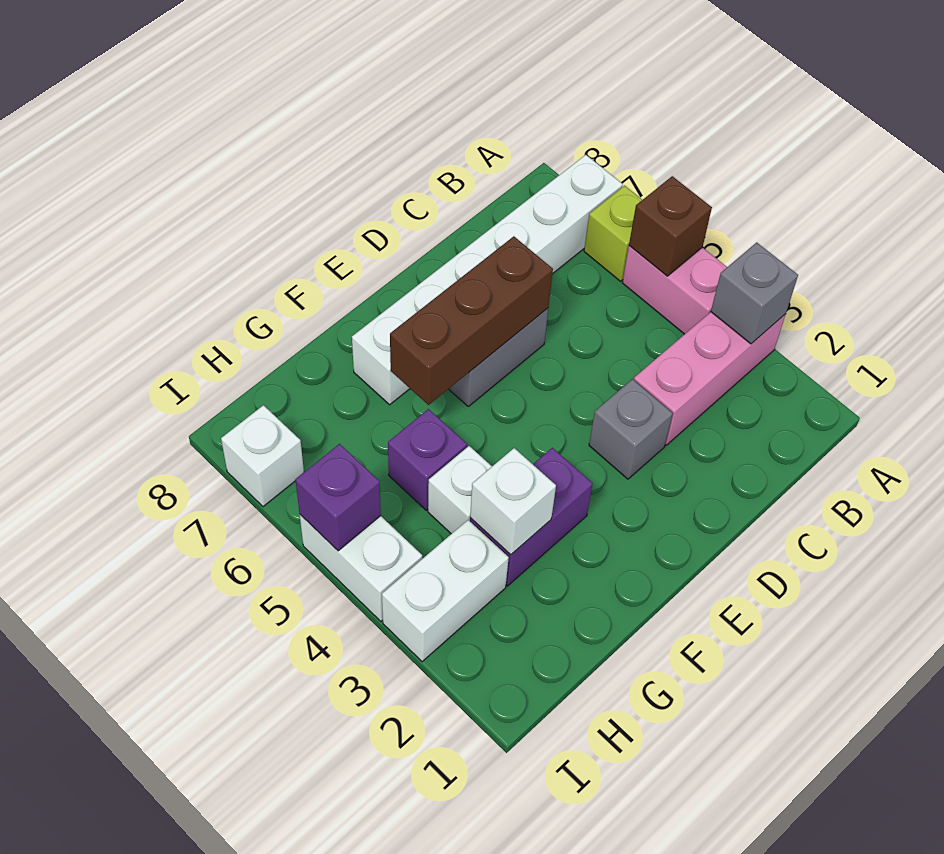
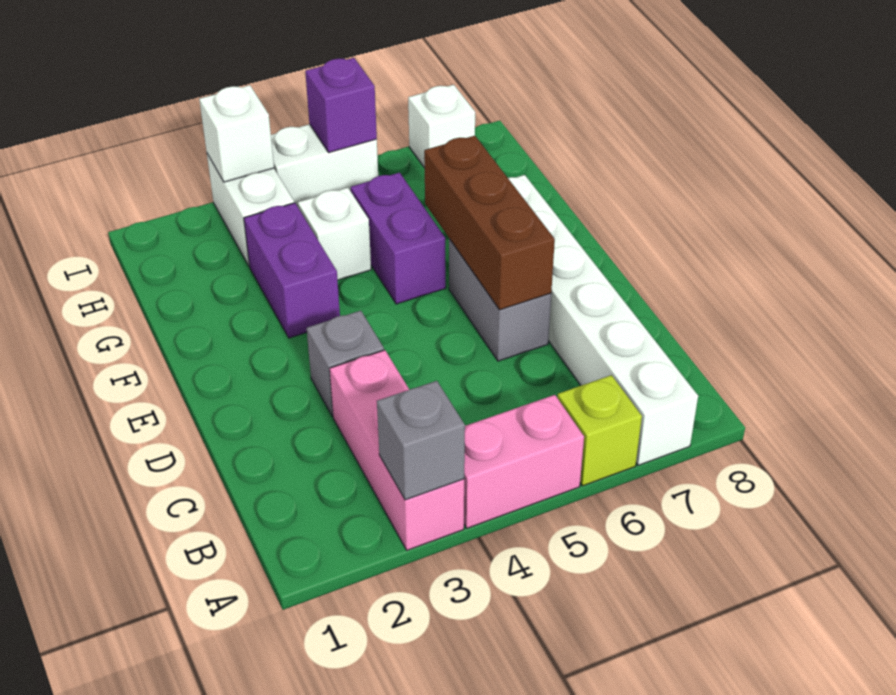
brown brick A5 level 2 -> none
white brick G3 level 2 -> white brick I3 level 2
purple brick G5 level 1 -> purple brick F5:G5 level 1

